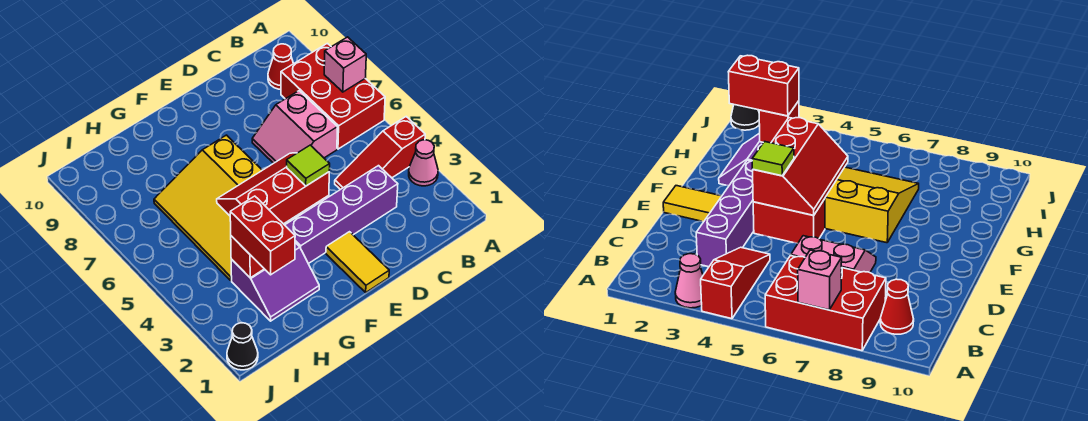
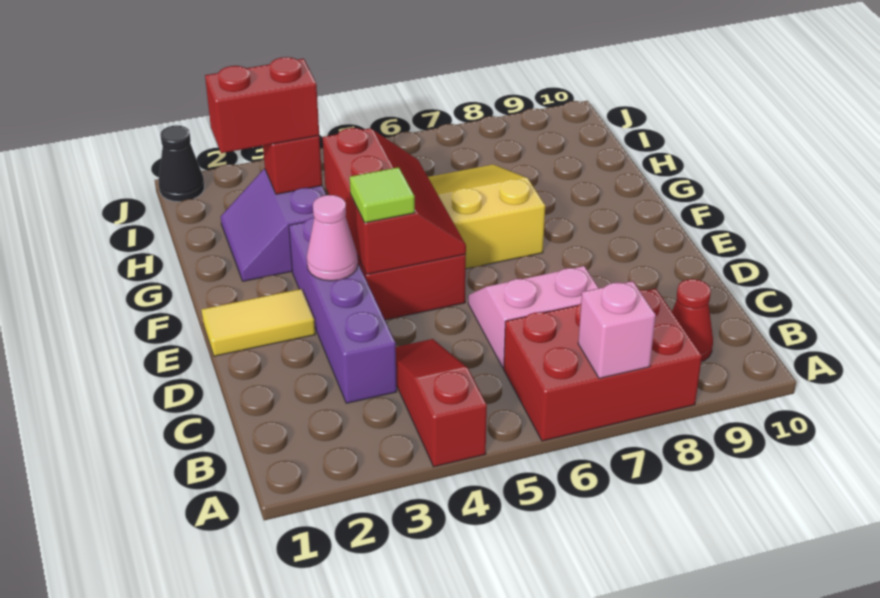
pink cone A3 level 1 -> pink cone E3 level 2

